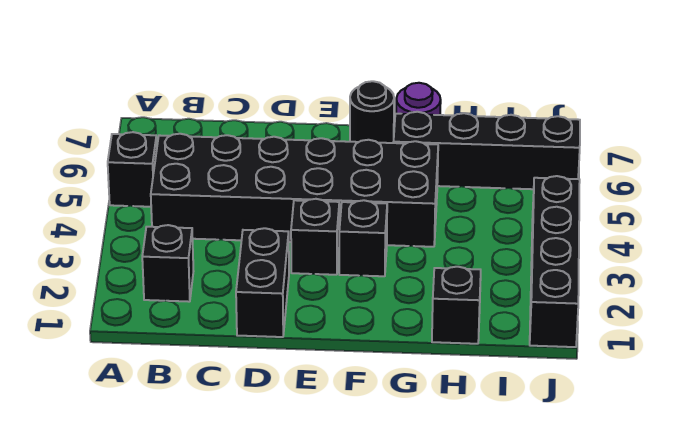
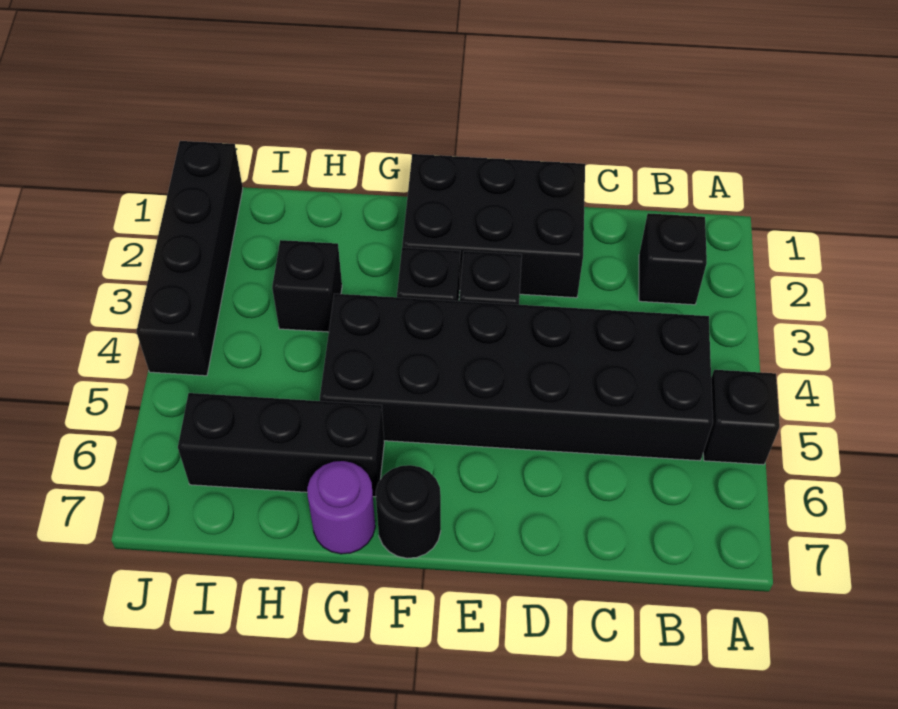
black brick D1:D2 level 1 -> black brick D1:F2 level 1
black brick G6:J6 level 1 -> black brick G6:I6 level 1
black brick H1 level 1 -> black brick H3 level 1

